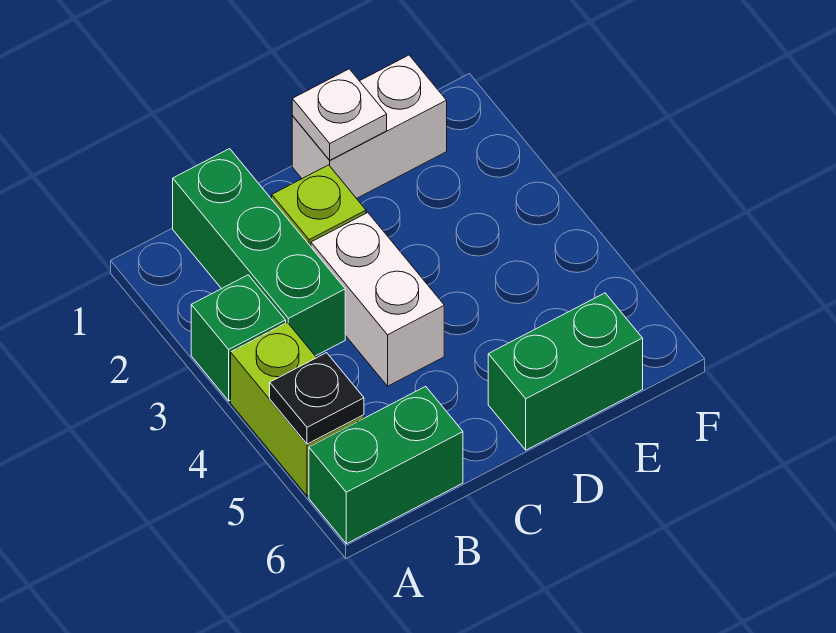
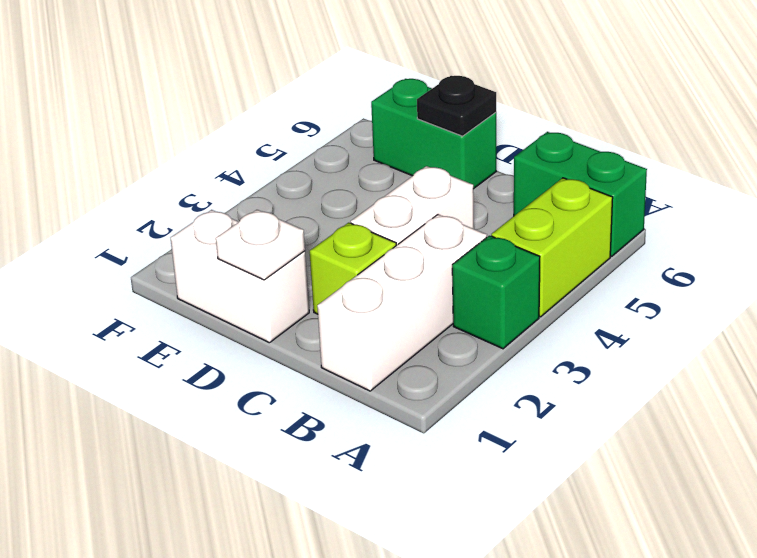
black plate A5 level 2 -> black plate D6 level 2
green brick B1:B3 level 1 -> white brick B1:B3 level 1

